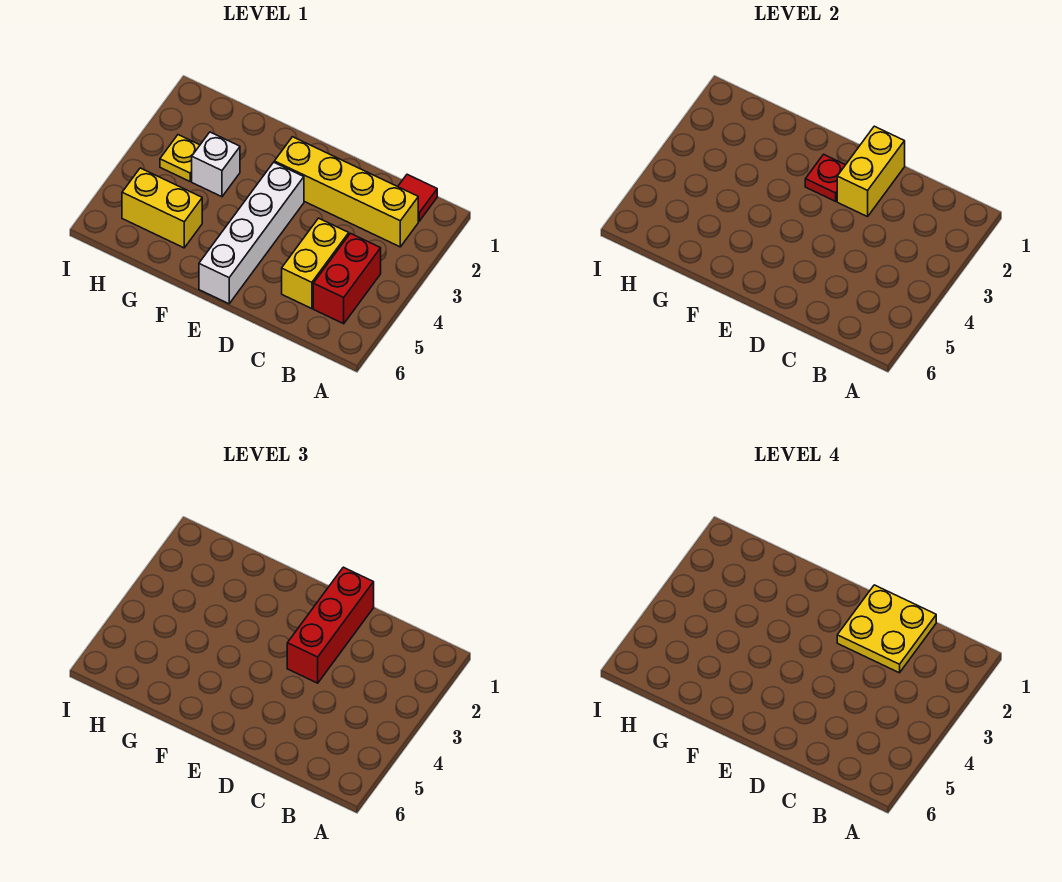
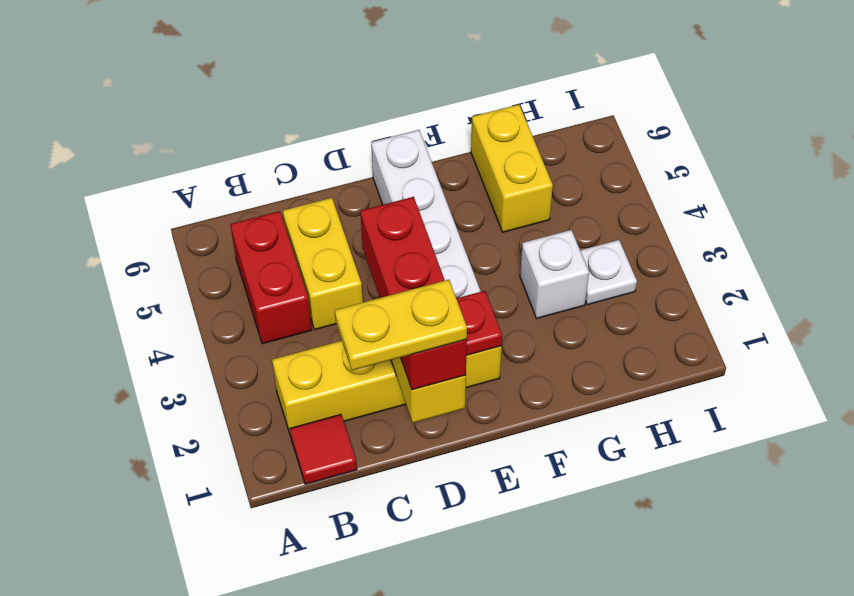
yellow plate C1:D2 level 4 -> yellow plate C1:D1 level 4
yellow brick G5:H5 level 1 -> yellow brick G5:G6 level 1
yellow plate H3 level 1 -> white plate H3 level 1

